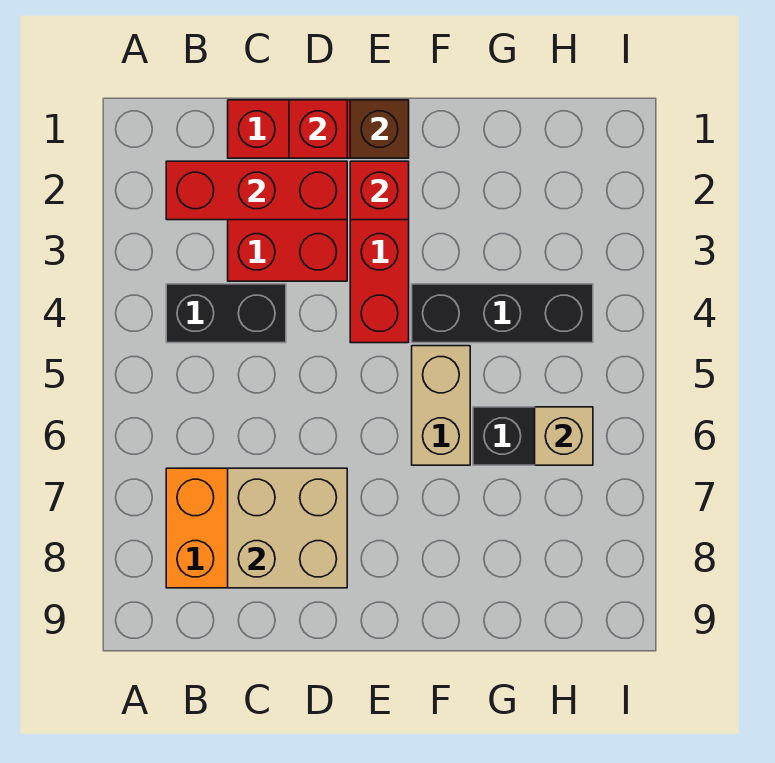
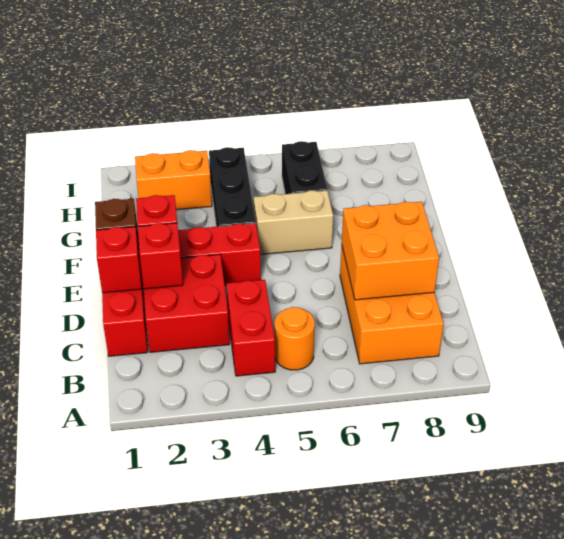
red brick B2:D2 level 2 -> red brick D2 level 2
black brick B4:C4 level 1 -> red brick B4:C4 level 1
none -> orange round brick B5 level 1
tan brick C7:D8 level 2 -> orange brick C7:D8 level 2
none -> orange brick H2:H3 level 1
tan brick H6 level 2 -> none

